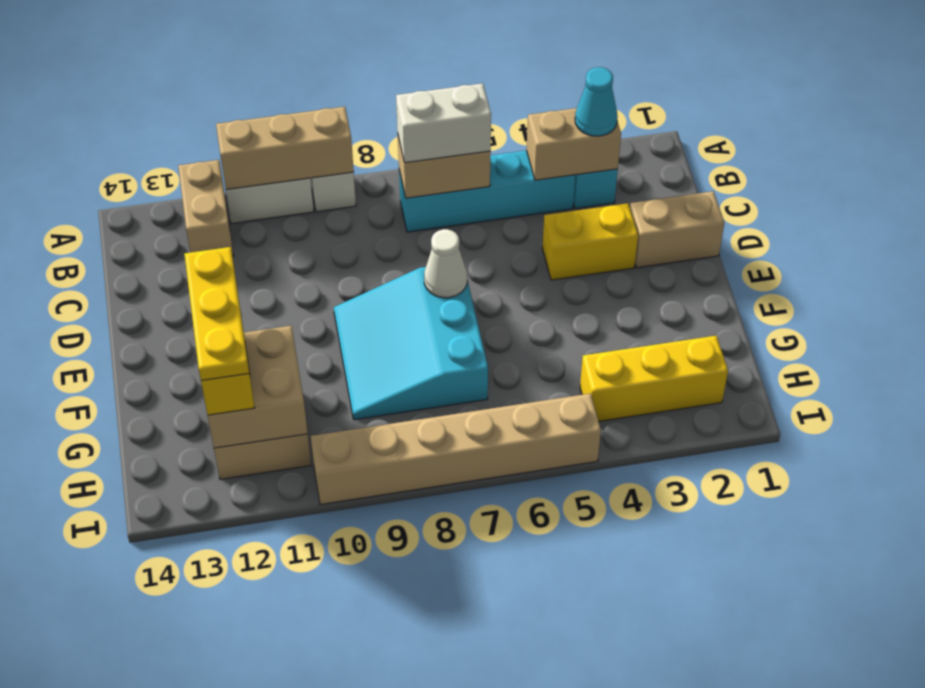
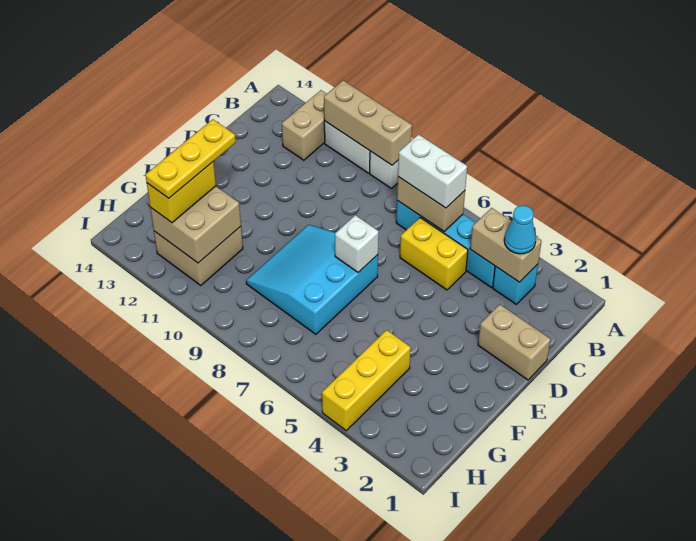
yellow brick D3:D4 level 1 -> yellow brick C5:C6 level 1
white cone E7 level 2 -> white brick E7 level 2
yellow brick H2:H4 level 1 -> yellow brick G4:I4 level 1
tan brick I5:I10 level 1 -> none

